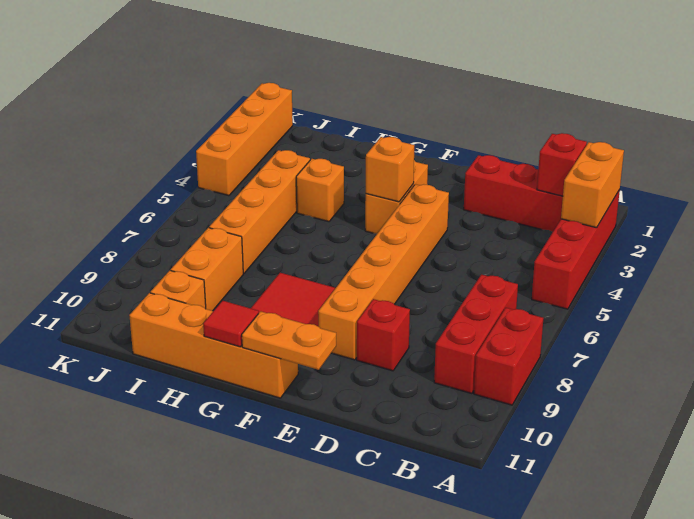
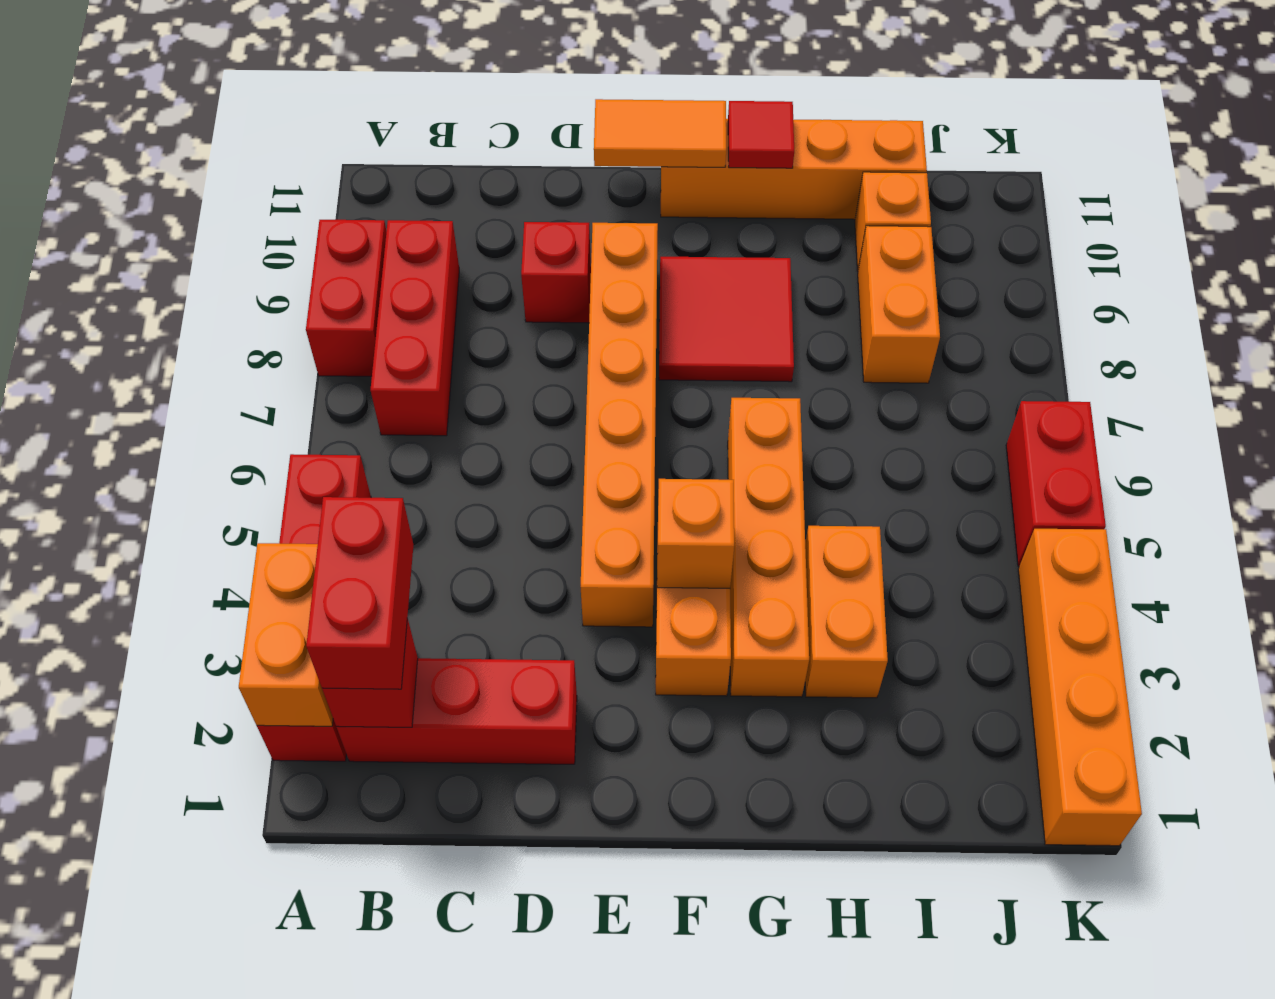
none -> red brick B2:B3 level 3
orange plate E11:F11 level 2 -> orange tile E11:F11 level 2
orange brick H4 level 1 -> orange brick H3:H4 level 1
orange brick I4:I7 level 1 -> orange brick G3:G6 level 1
none -> red brick K5:K6 level 1

